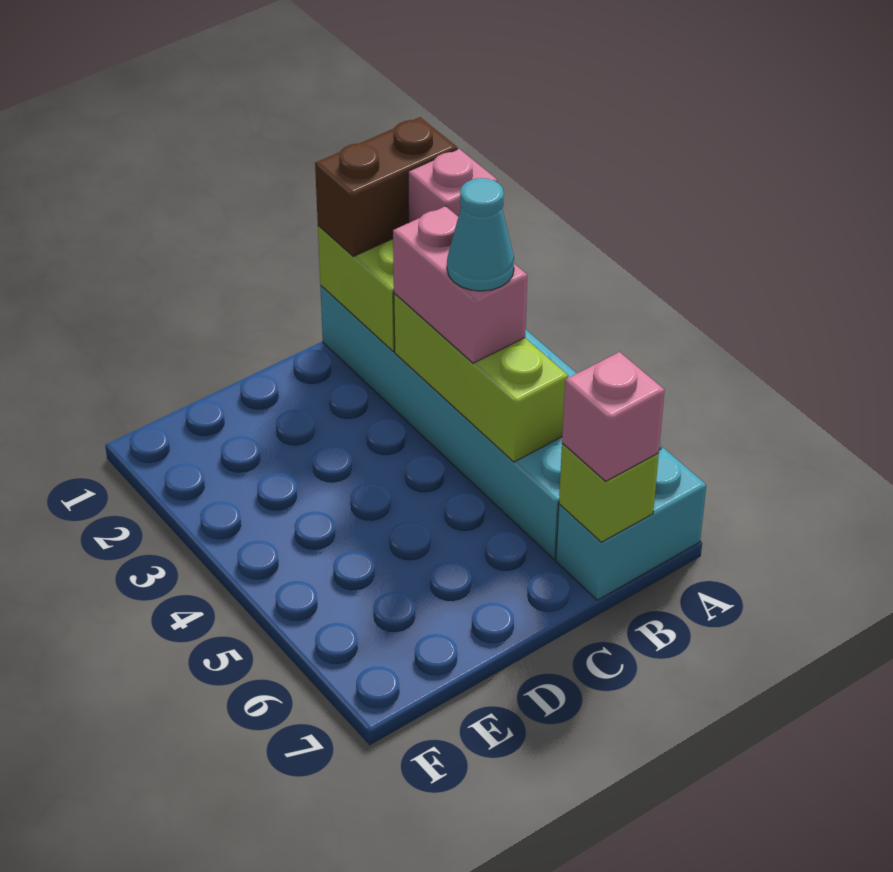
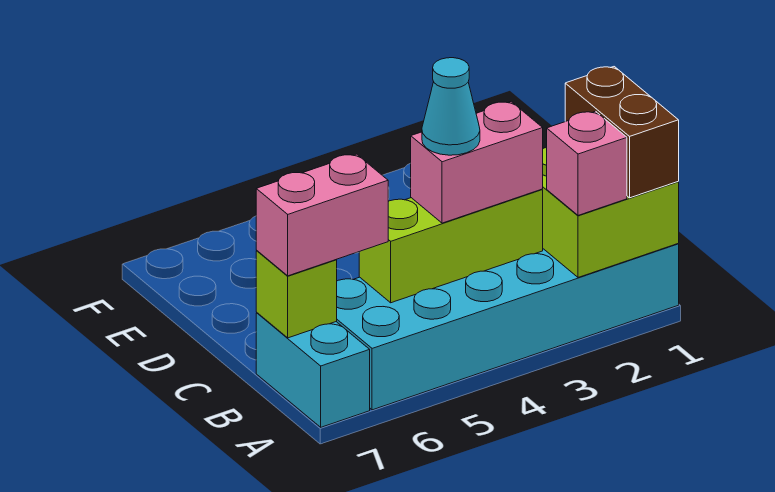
pink brick B7 level 3 -> pink brick B6:B7 level 3

